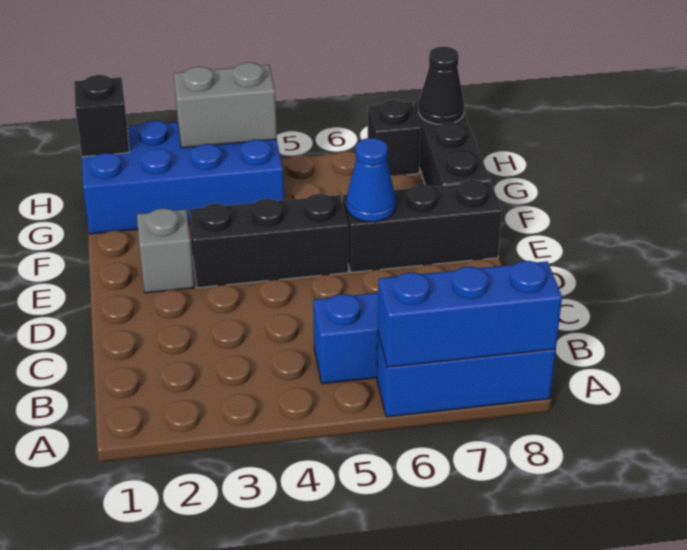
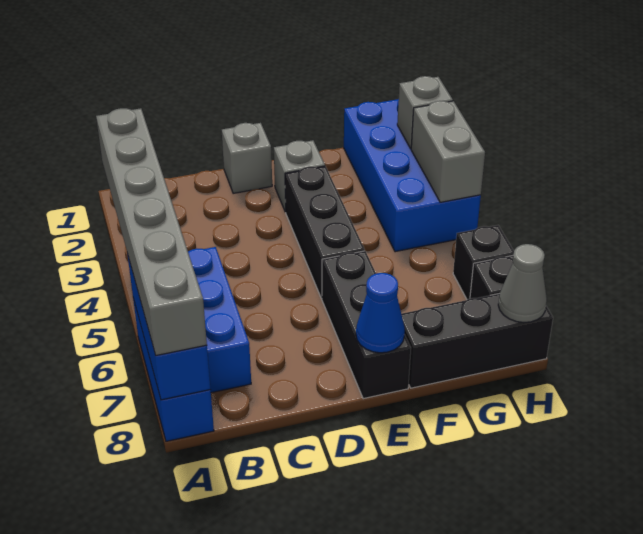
none -> grey brick A3:A8 level 3
none -> grey brick D1 level 1
blue cone E6 level 2 -> blue cone E8 level 2
black brick H1 level 2 -> black brick H6 level 1
none -> grey brick H2 level 2
black cone H8 level 2 -> grey cone H8 level 2

